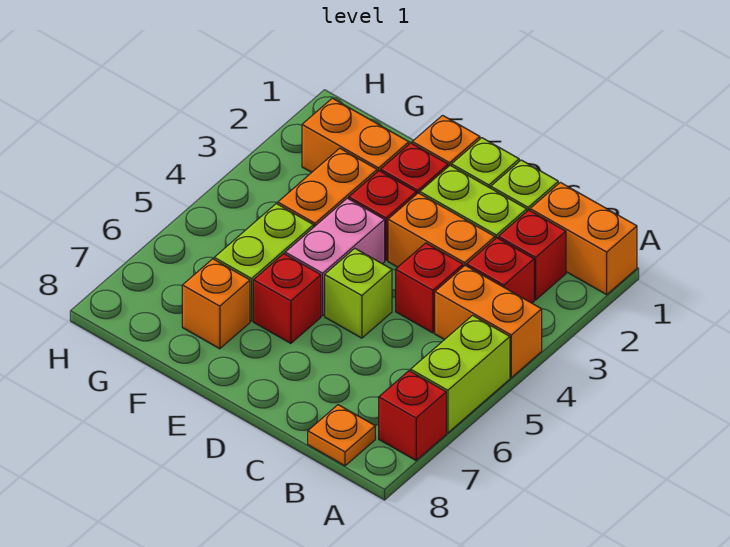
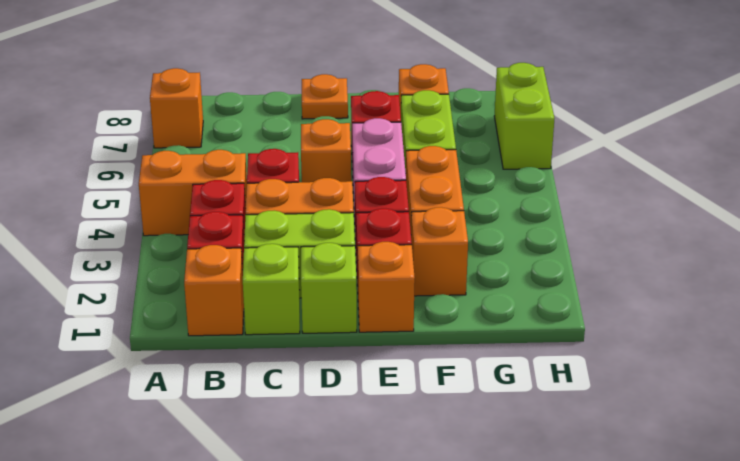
orange brick A1:B1 level 1 -> orange brick B1 level 1
lime brick A5:A6 level 1 -> lime brick H6:H7 level 1
red brick A7 level 1 -> orange brick A7 level 1
orange plate B8 level 1 -> orange plate D8 level 1
lime brick D5 level 1 -> orange brick D5 level 1
orange brick F2:G2 level 1 -> orange brick F2 level 1

